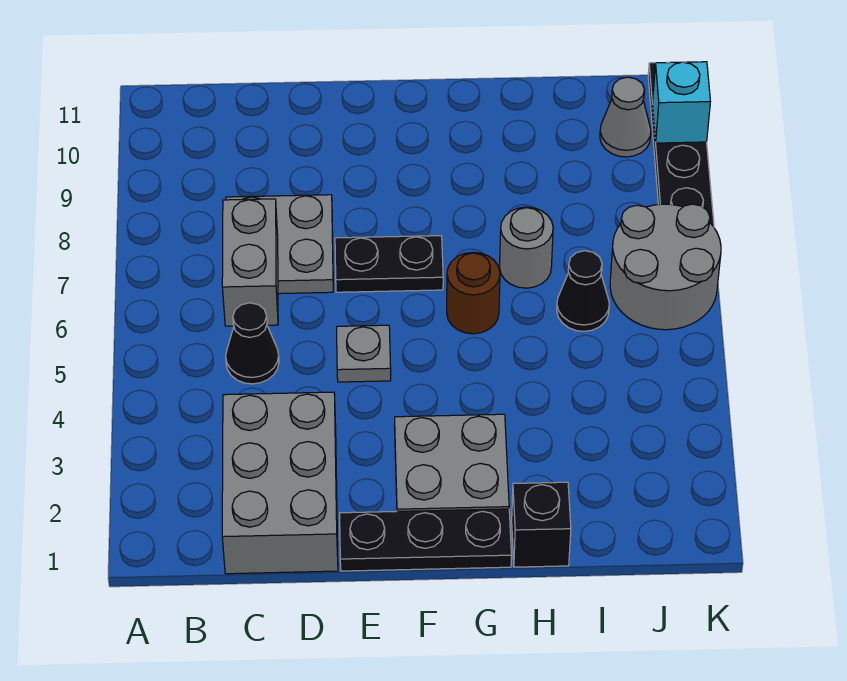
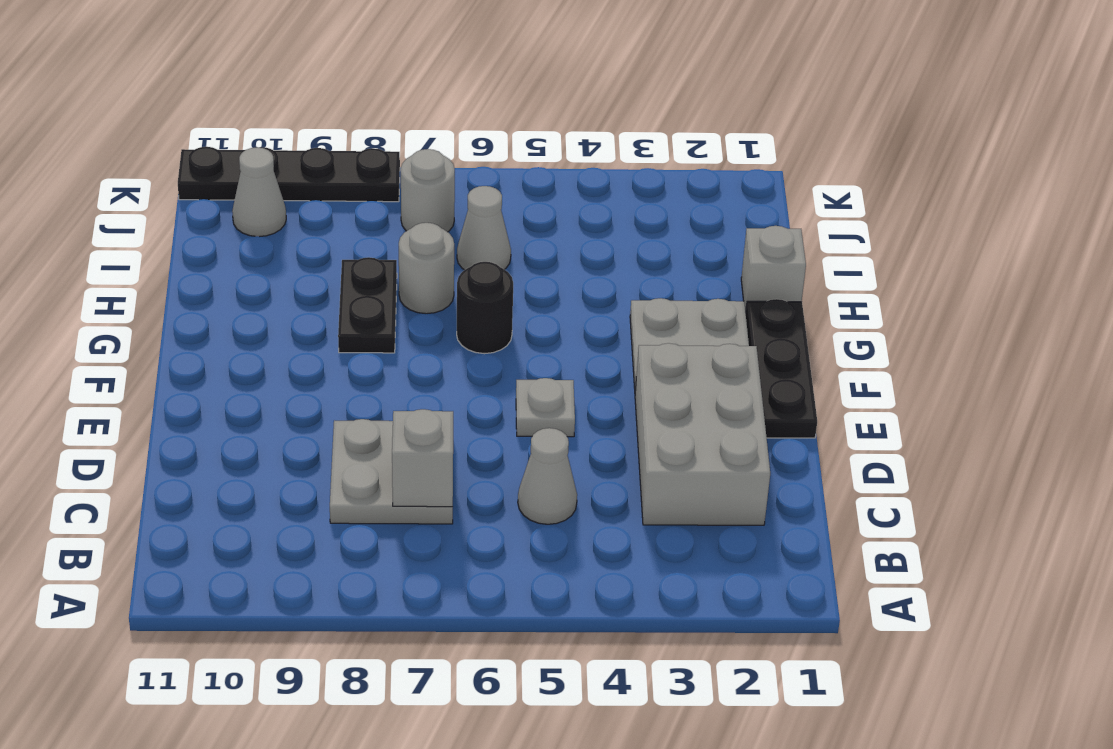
grey brick C1:D3 level 1 -> grey brick C2:E3 level 1
black cone C5 level 1 -> grey cone C5 level 1
grey brick C6:C7 level 2 -> grey brick C7 level 2
black plate E7:F7 level 1 -> black plate G8:H8 level 1
brown round brick G6 level 1 -> black round brick G6 level 1
black brick H1 level 1 -> grey brick H1 level 1
black cone I6 level 1 -> grey cone I6 level 1
grey round brick J6:K7 level 1 -> grey round brick J7 level 1
cyan brick K10 level 2 -> none

